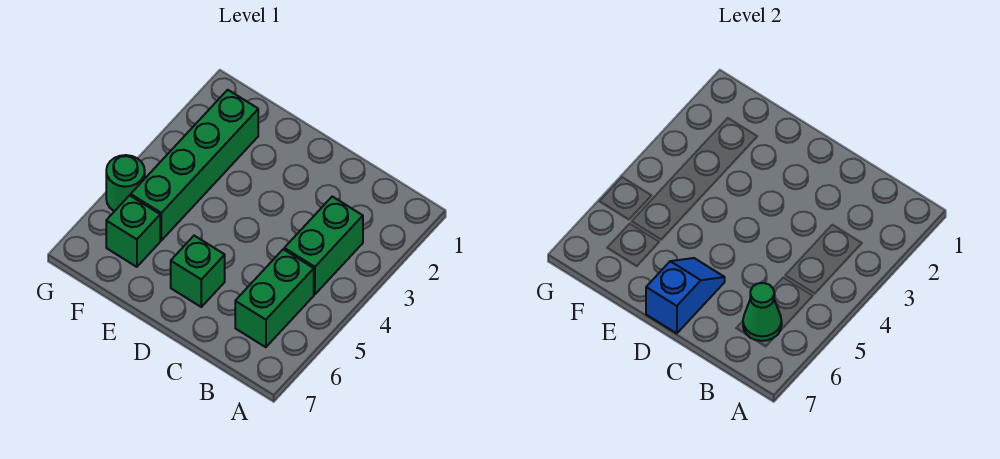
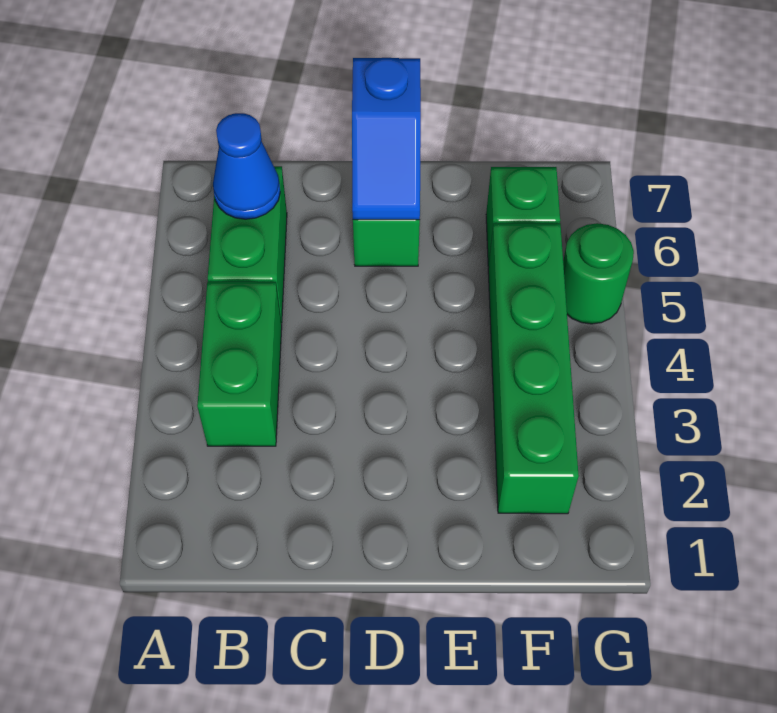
green cone B6 level 2 -> blue cone B6 level 2

